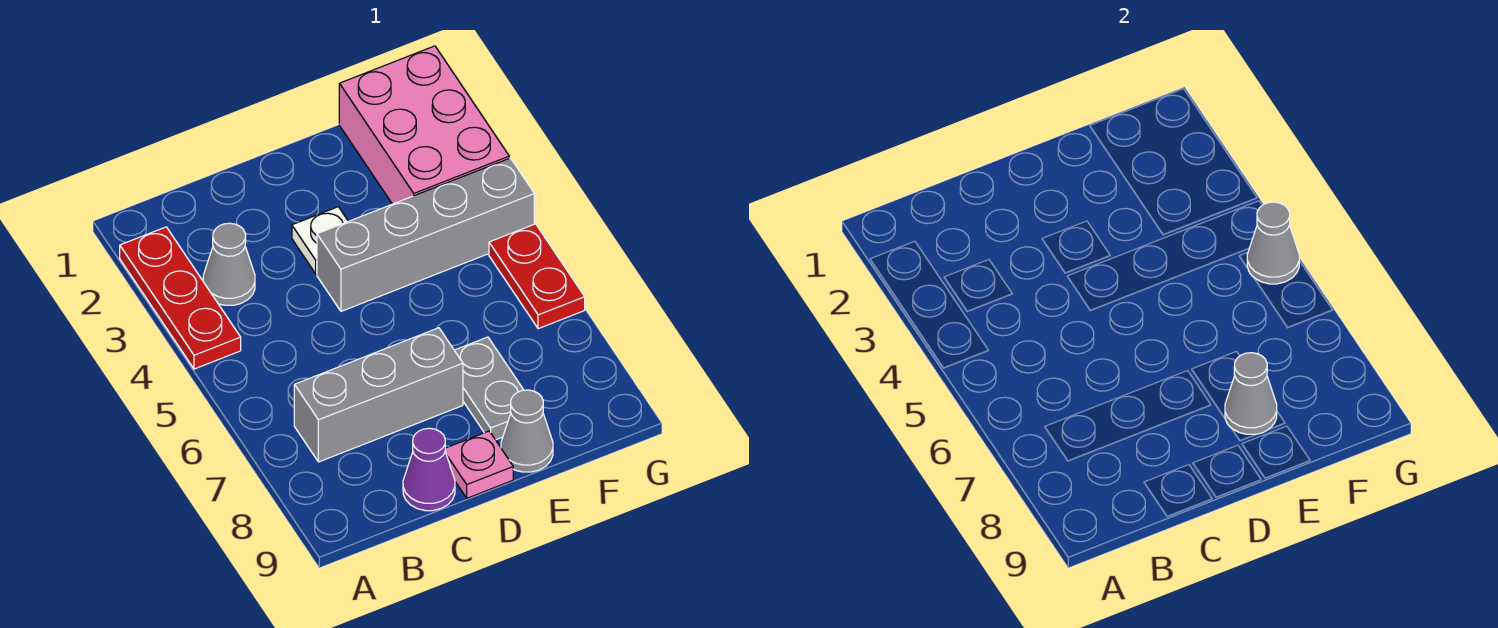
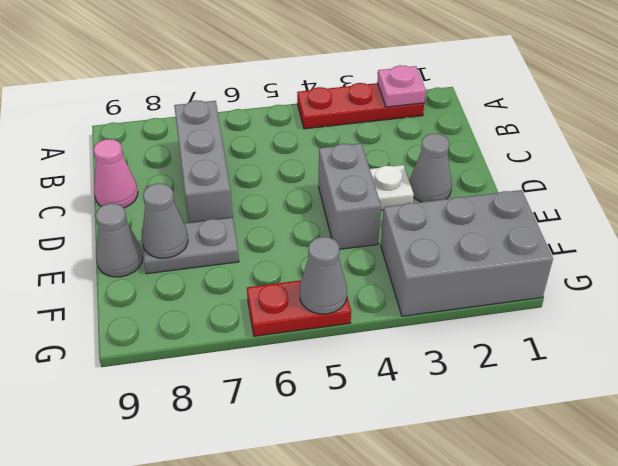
grey cone B3 level 1 -> grey cone D2 level 1
purple cone C9 level 1 -> pink cone C9 level 1
grey brick D4:G4 level 1 -> grey brick D4:E4 level 1
pink plate D9 level 1 -> pink plate A2 level 2
pink brick F1:G3 level 1 -> grey brick F1:G3 level 1

